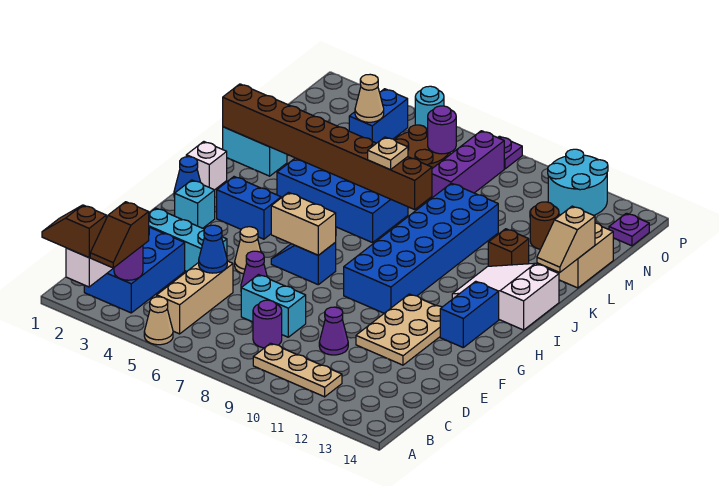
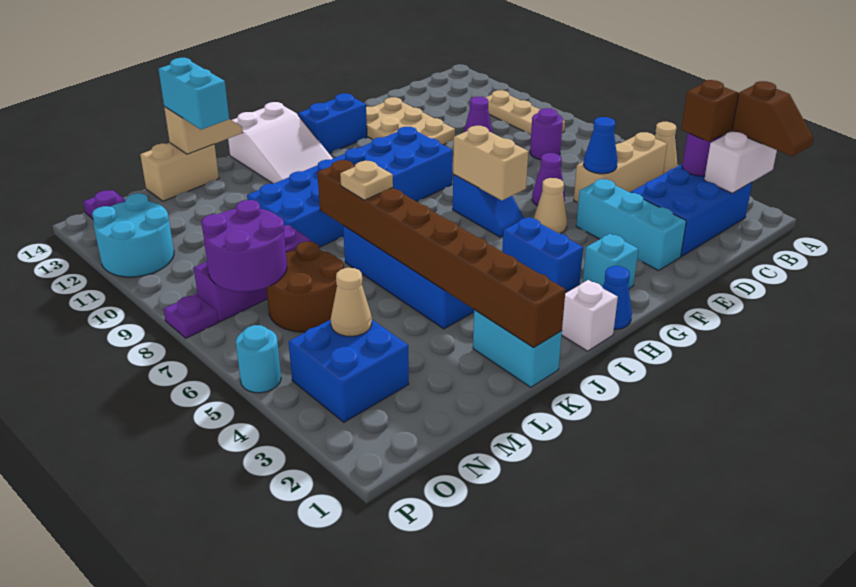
cyan brick D7:D8 level 1 -> cyan brick L13:L14 level 3
tan plate E11:G12 level 1 -> tan plate E11:F13 level 1
brown brick K12 level 1 -> none
brown round brick M12 level 1 -> none
blue brick N4:O4 level 1 -> blue brick N3:O4 level 1
purple round brick N7 level 2 -> purple round brick N7:O8 level 2

